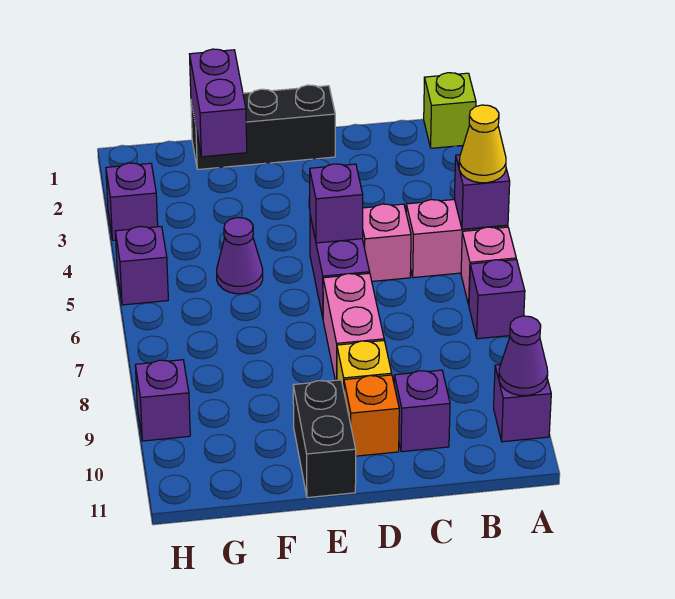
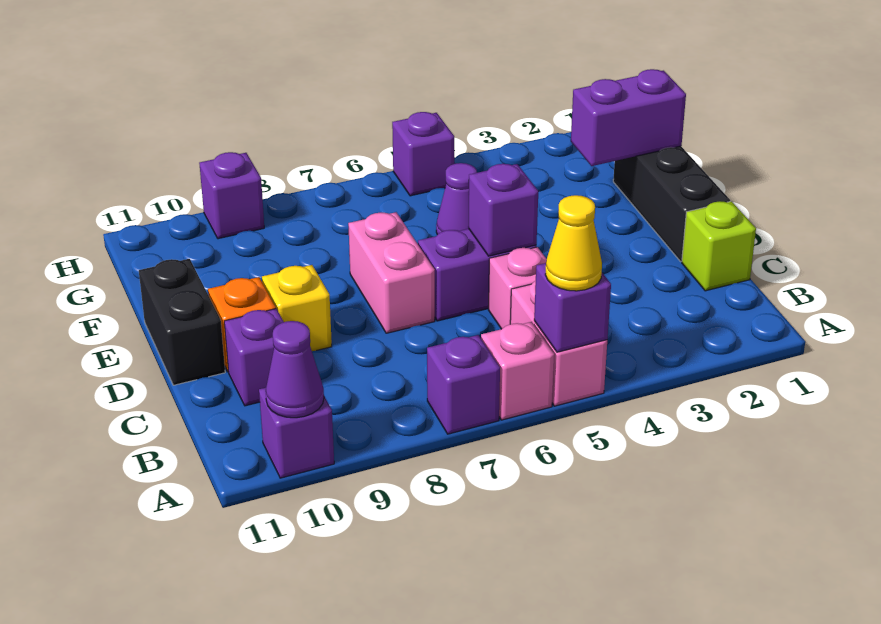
lime brick A1 level 1 -> lime brick C1 level 1
pink brick D7:D8 level 1 -> pink brick D7:E7 level 1
black brick E10:E11 level 1 -> black brick D11:E11 level 1
purple brick H3 level 1 -> none

